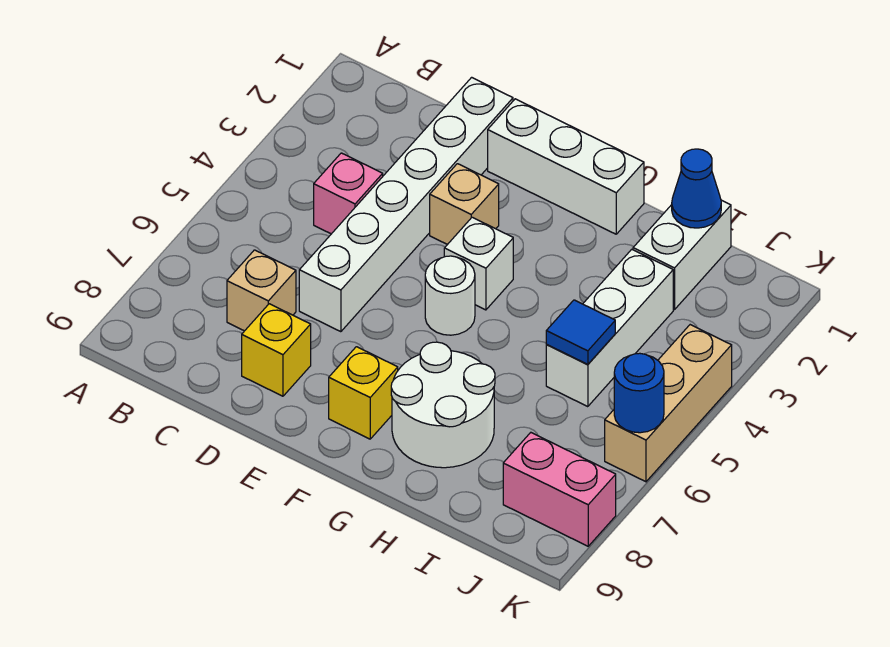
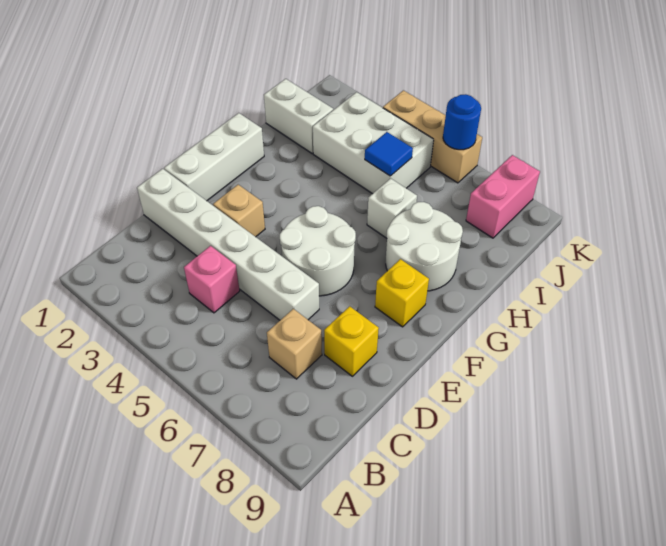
white brick F4 level 1 -> white brick H6 level 1
white round brick F5 level 1 -> white round brick E5:F6 level 1
blue cone I1 level 2 -> none
white brick I3:I5 level 1 -> white brick I3:J5 level 1

